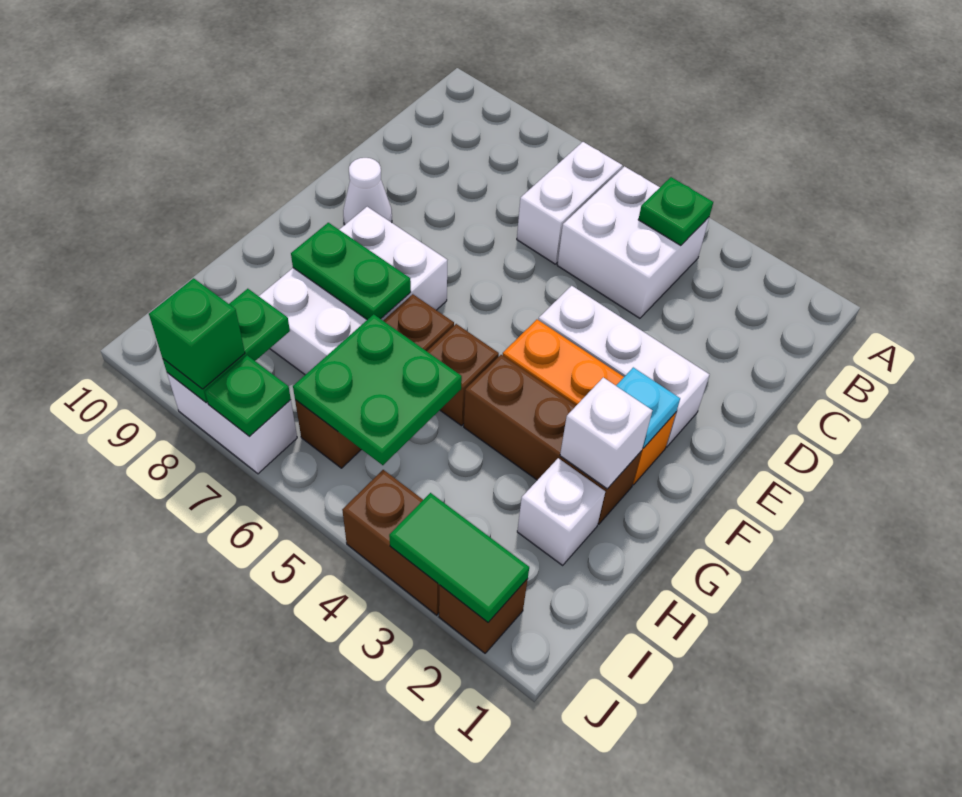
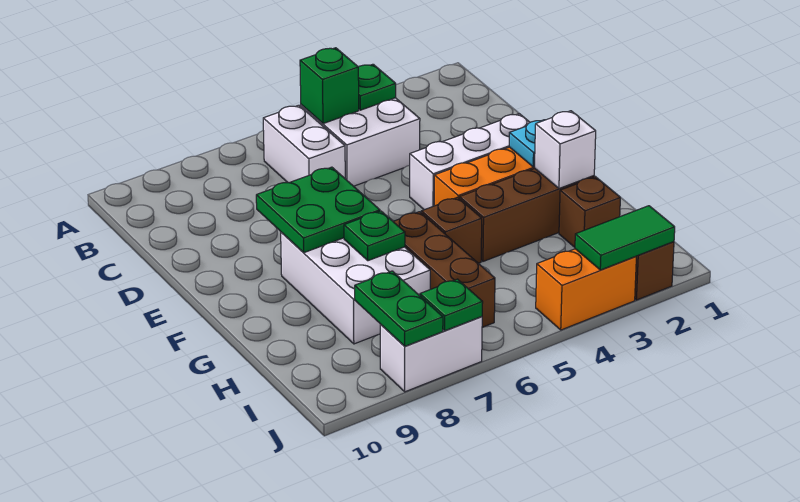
white cone E9 level 1 -> none
green plate G7:G8 level 2 -> green plate G7 level 2
white brick H2 level 1 -> brown brick H2 level 1
green plate H5:I6 level 2 -> green plate E7:F8 level 2
brown brick J3:J4 level 1 -> orange brick J3:J4 level 1
green brick J8 level 3 -> green brick B5 level 2

